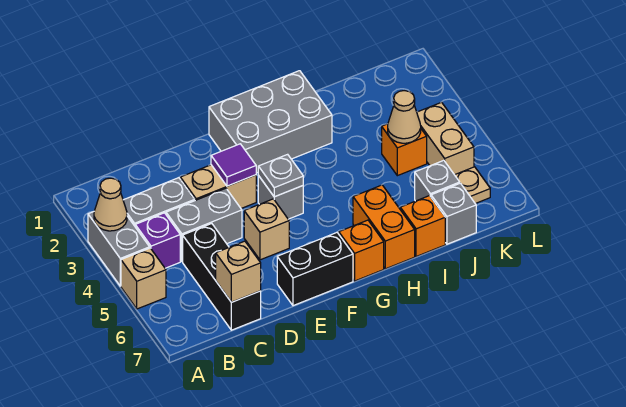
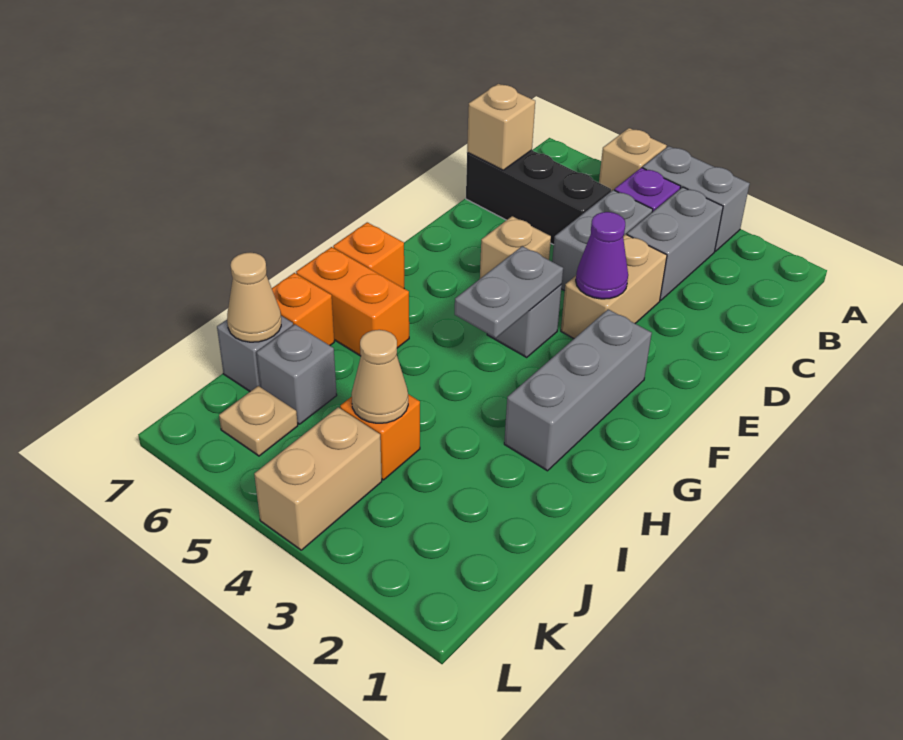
tan cone A3 level 2 -> tan cone J7 level 2
purple tile E3 level 2 -> purple cone E3 level 2
black brick E7:F7 level 1 -> none
grey brick F1:H2 level 1 -> grey brick F2:H2 level 1
grey plate F4 level 2 -> grey plate F4:G4 level 2
tan brick K4:K5 level 1 -> tan brick K4:L4 level 1

